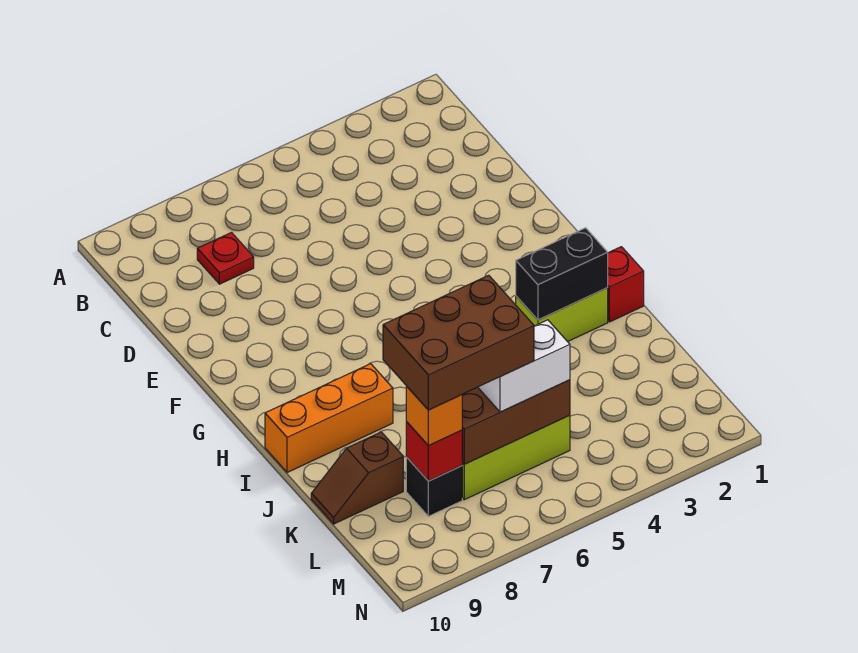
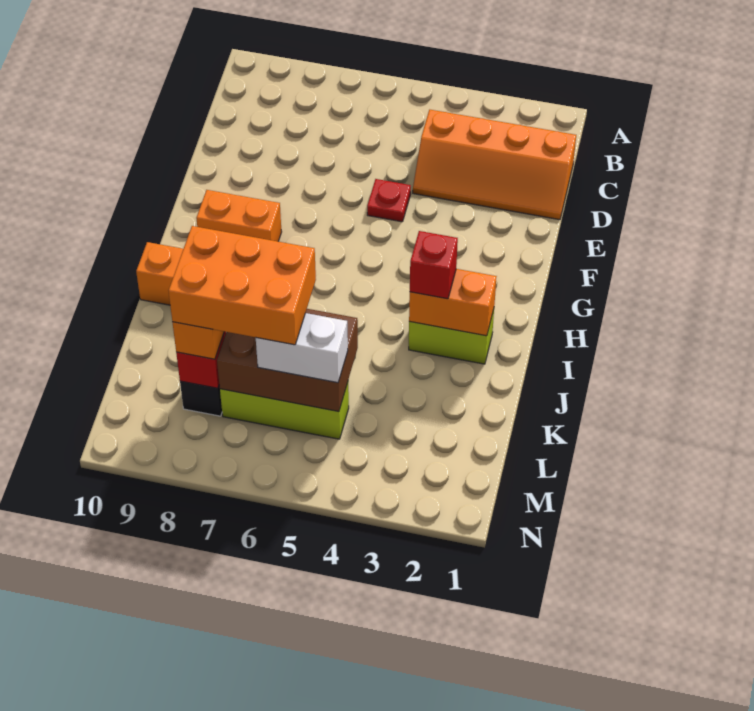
none -> orange slope C1:D4 level 1 top C
red plate C8 level 1 -> red plate E5 level 1
none -> orange brick G8:G9 level 1
red brick I1 level 1 -> red brick I3 level 3
black brick I2:I3 level 2 -> orange brick I2:I3 level 2
brown brick K6:L8 level 4 -> orange brick K6:L8 level 4
brown slope K9:K10 level 1 top 9 -> none

